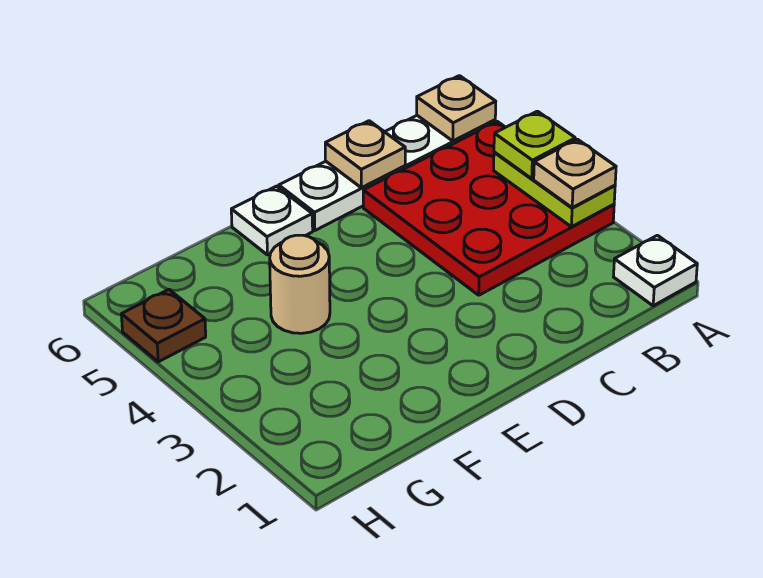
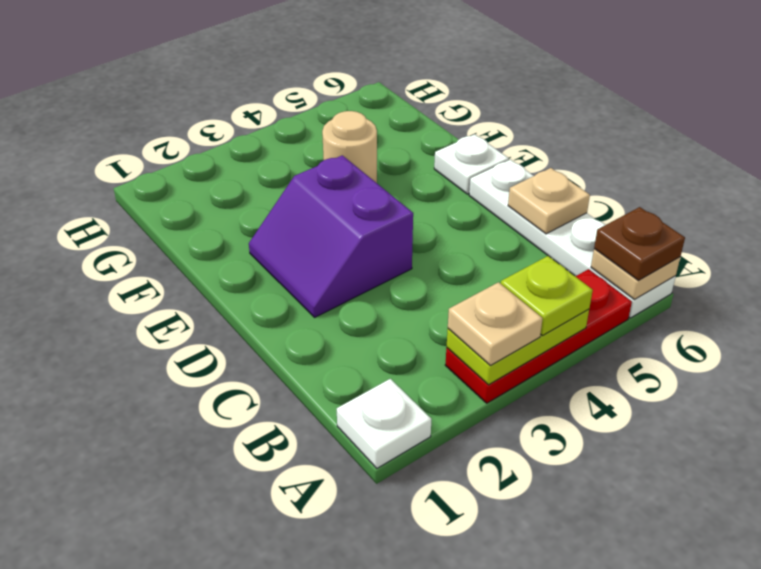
red plate A3:C5 level 1 -> red plate A3:A5 level 1
none -> purple slope D2:E3 level 1 top 3
brown plate H5 level 1 -> brown plate A6 level 3

